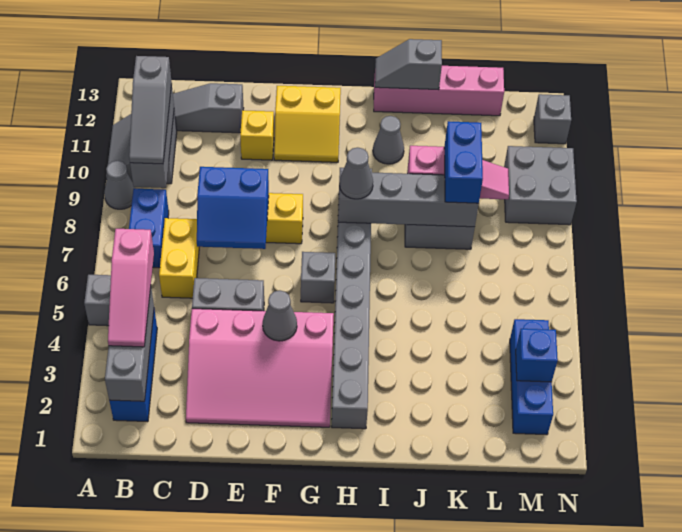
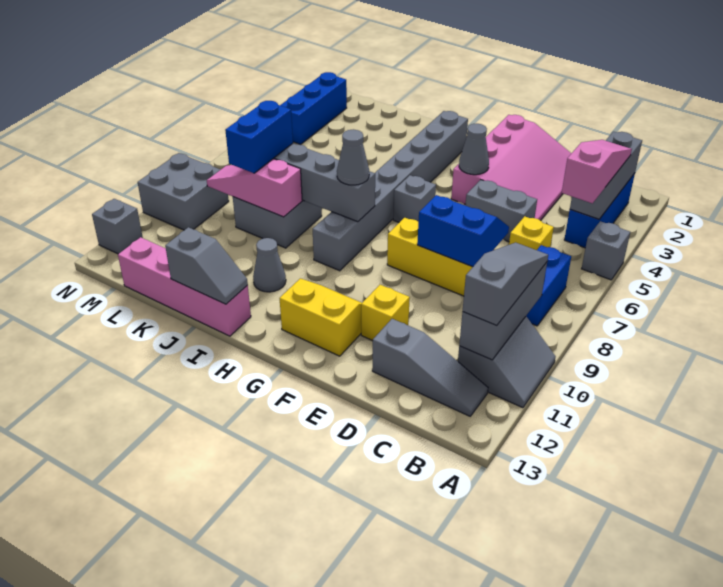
grey cone A9 level 1 -> none
yellow brick C6:C7 level 1 -> yellow brick C6 level 1
pink slope D2:G4 level 1 top 4 -> pink slope D1:F4 level 1 top F
blue brick M3 level 2 -> none

